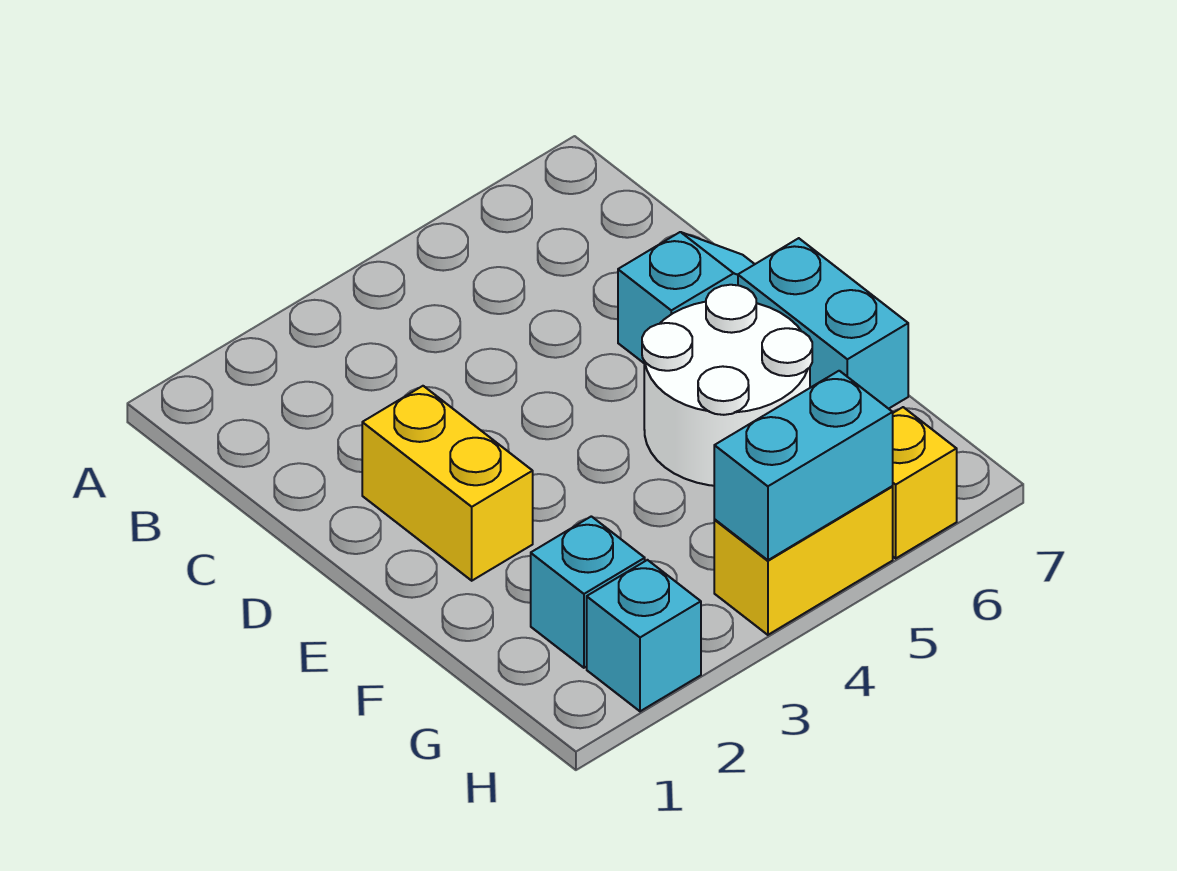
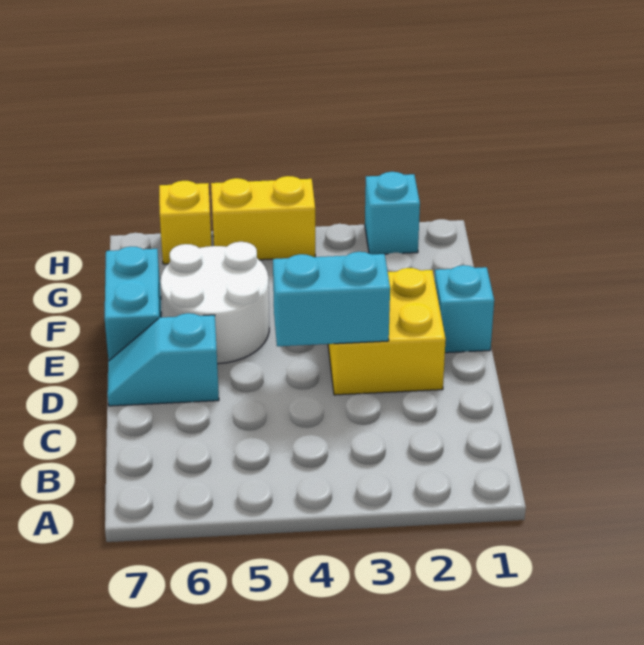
yellow brick D2:E2 level 1 -> yellow brick D2:E3 level 1
cyan brick G2 level 1 -> cyan brick E1 level 1
cyan brick H4:H5 level 2 -> cyan brick D3:D4 level 2

